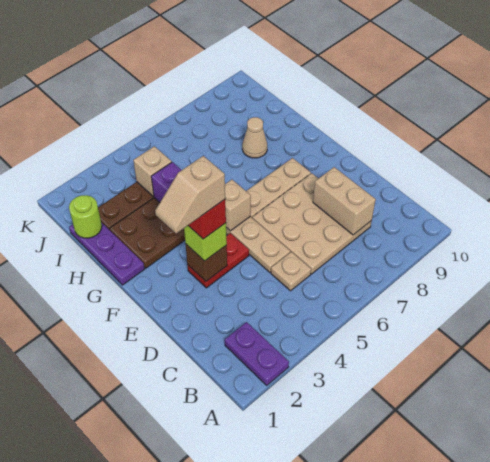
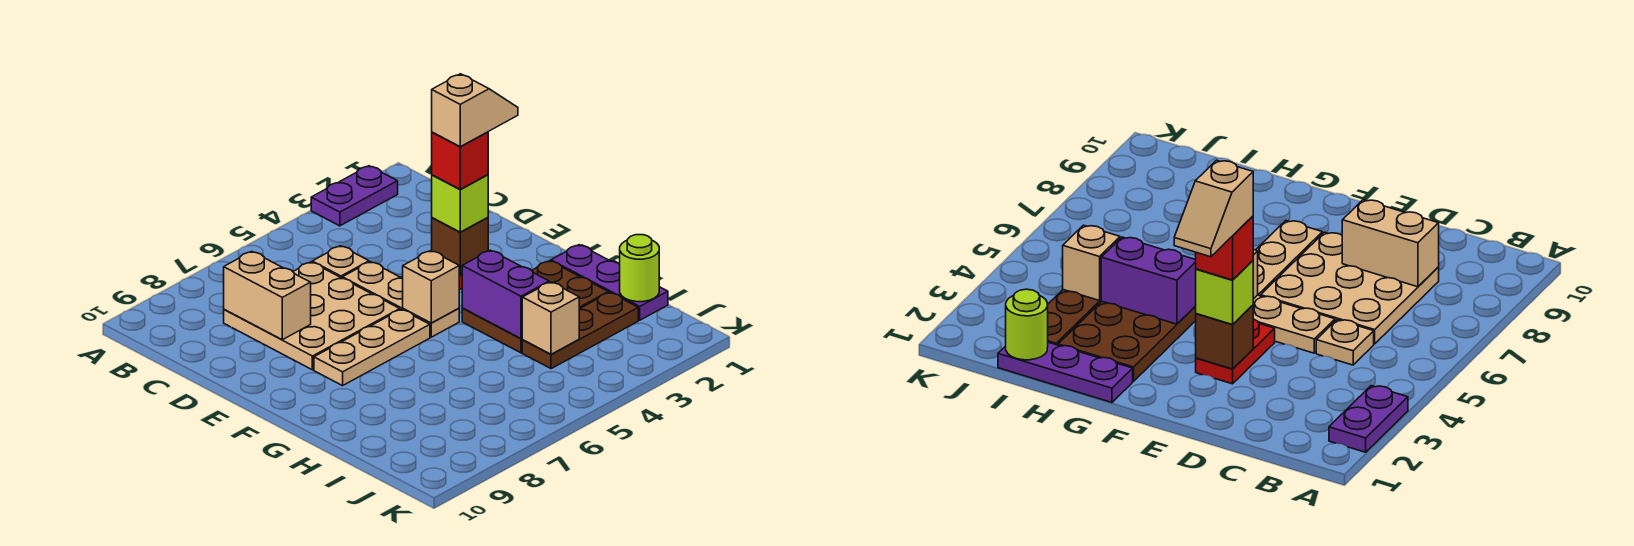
purple plate A2:B2 level 1 -> purple plate A2:A3 level 1
tan cone H8 level 1 -> none

